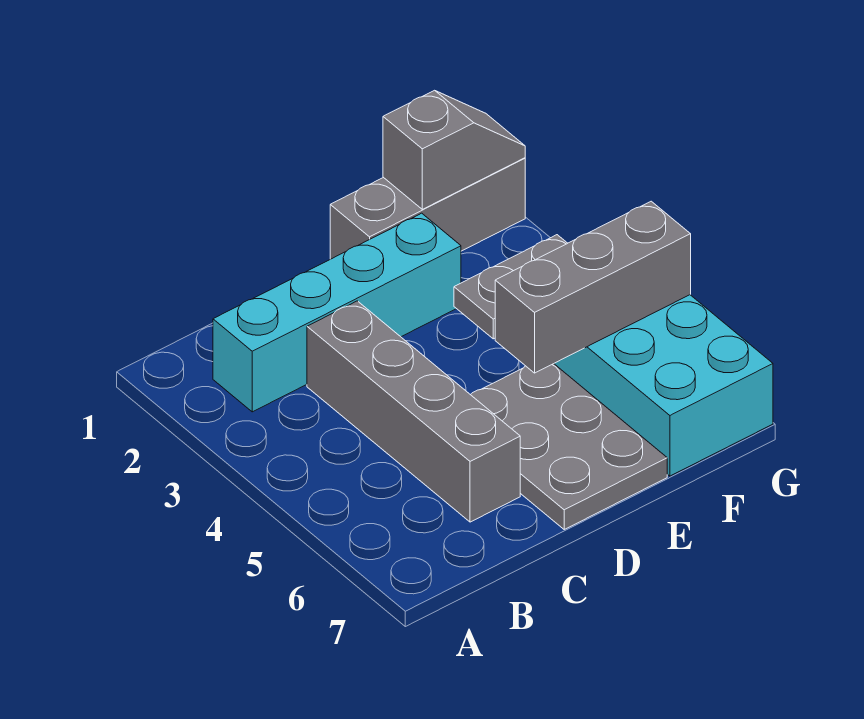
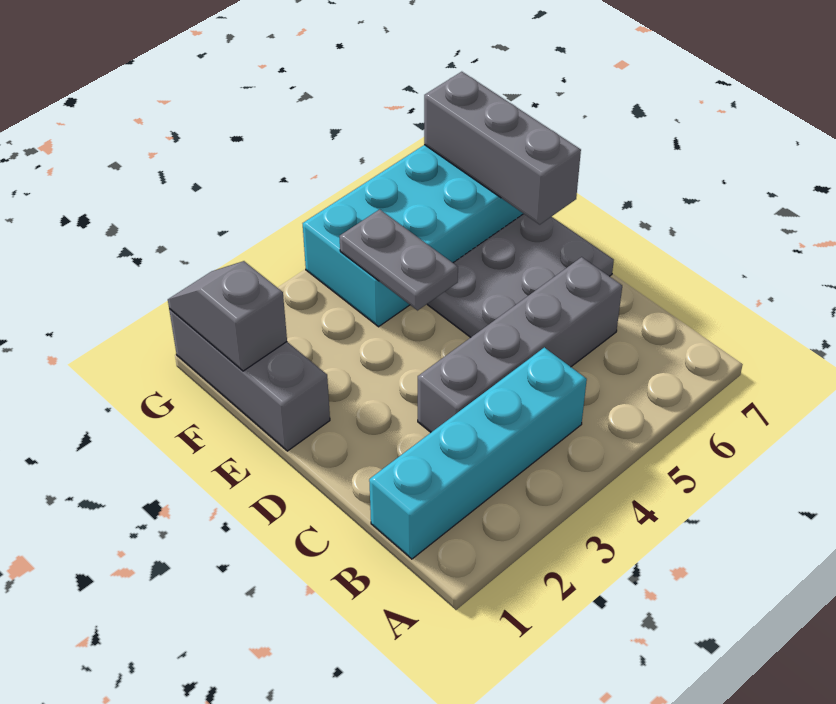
cyan brick B2:E2 level 1 -> cyan brick B1:B4 level 1
grey brick E5:G5 level 2 -> grey brick E7:G7 level 2

